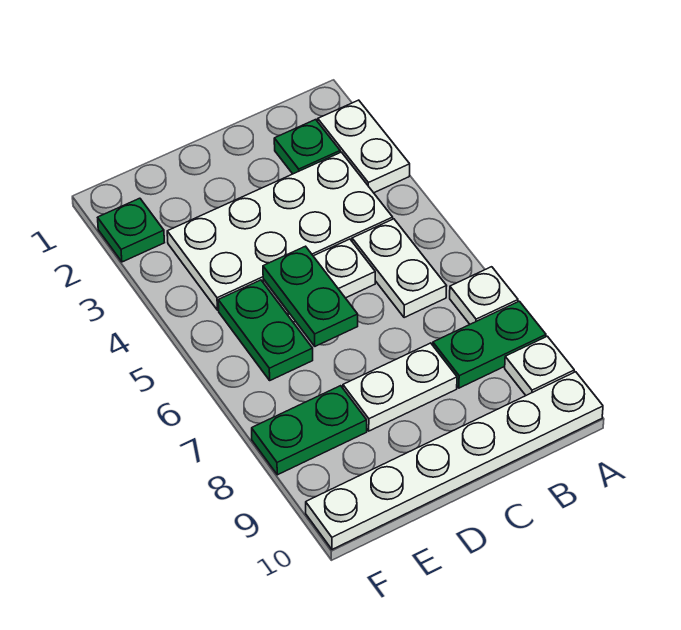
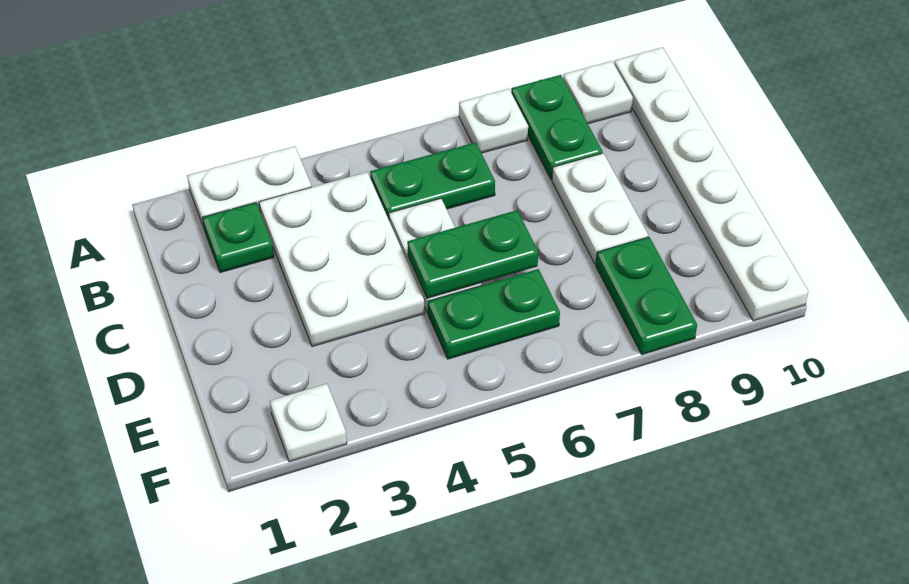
white plate B3:E4 level 1 -> white plate B3:D4 level 1
white plate B5:B6 level 1 -> green plate B5:B6 level 1
green plate F2 level 1 -> white plate F2 level 1

